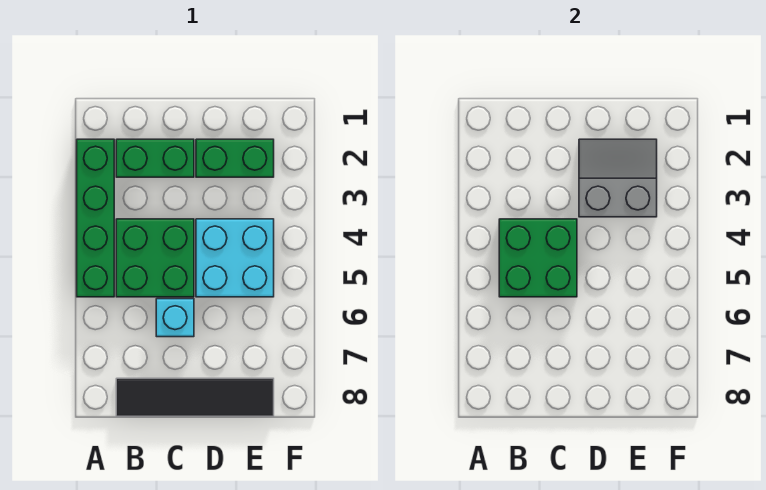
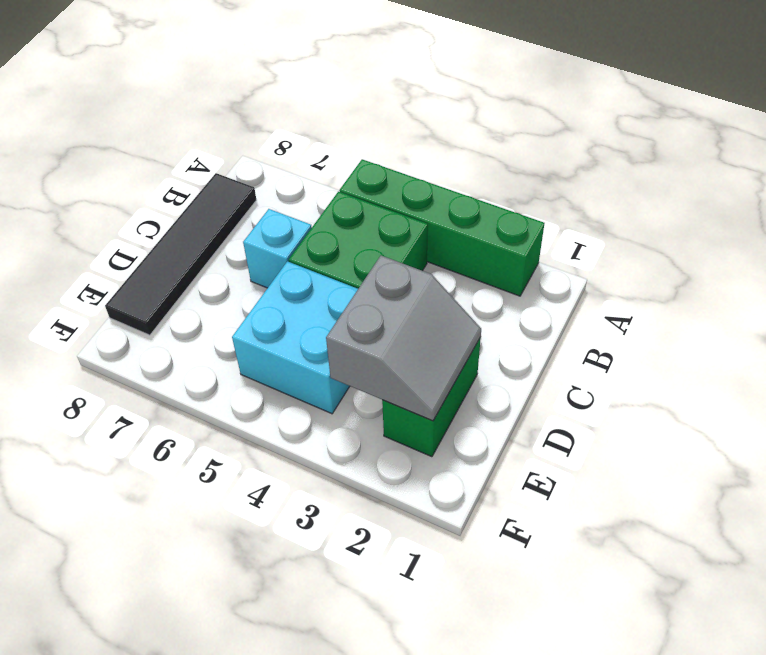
green brick B2:C2 level 1 -> none
green brick B4:C5 level 2 -> none

